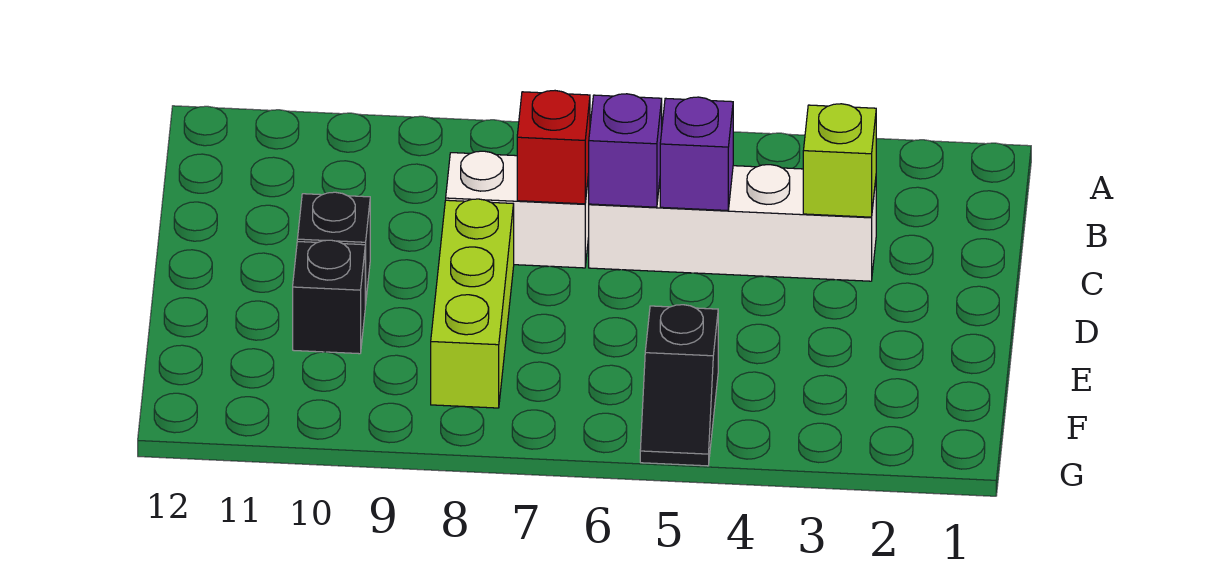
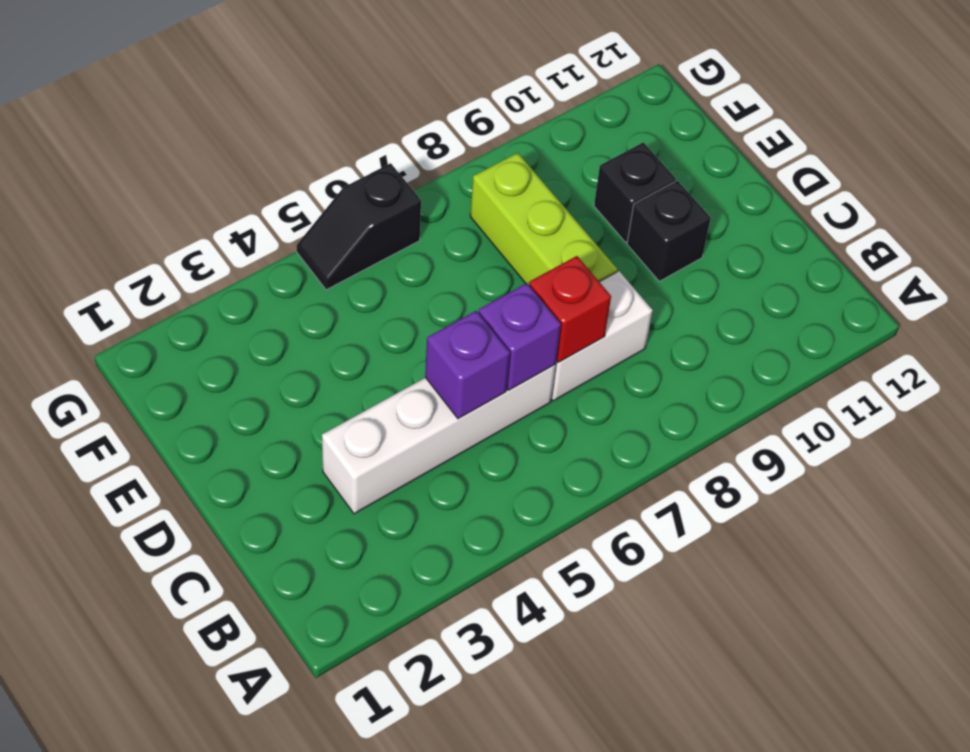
lime brick C3 level 2 -> none
black slope F5:G5 level 1 top F -> black slope G5:G6 level 1 top 6

